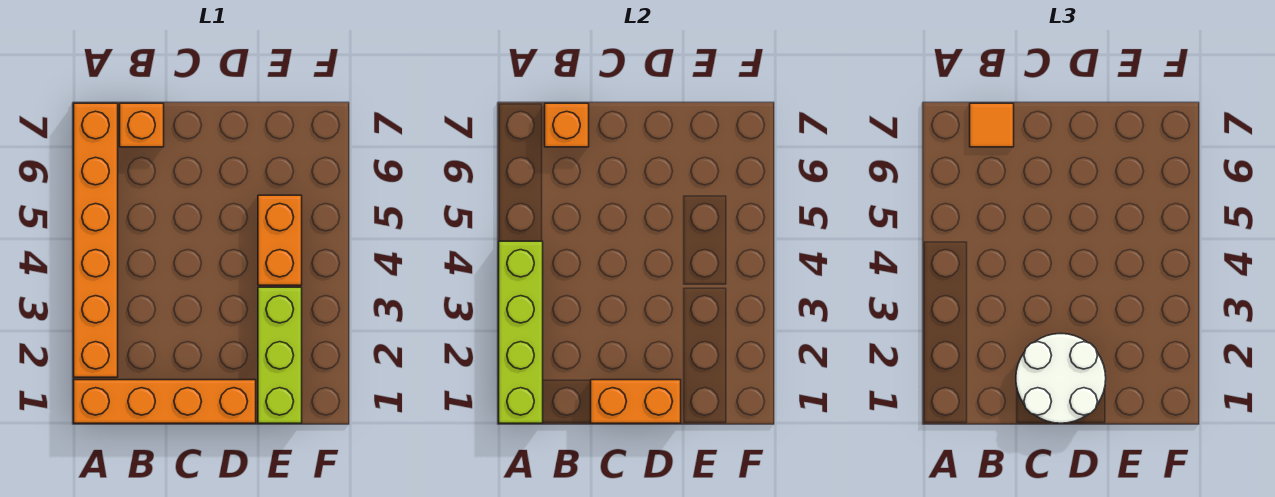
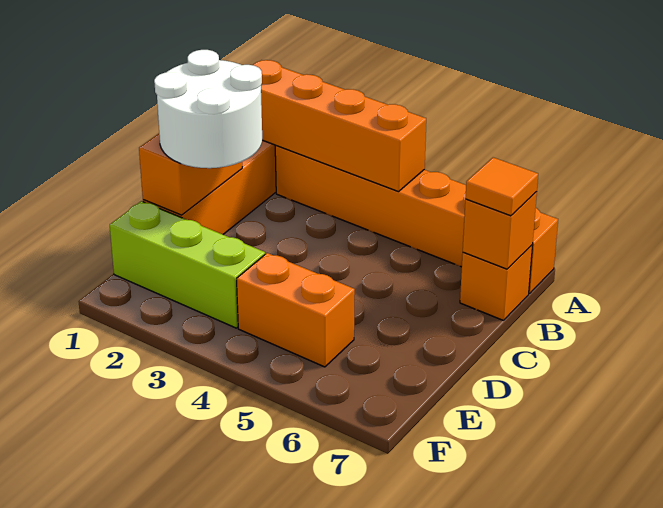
lime brick A1:A4 level 2 -> orange brick A1:A4 level 2

